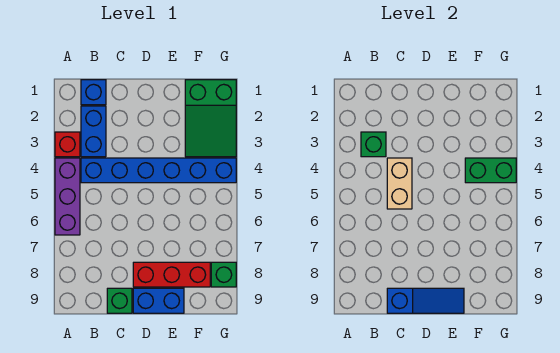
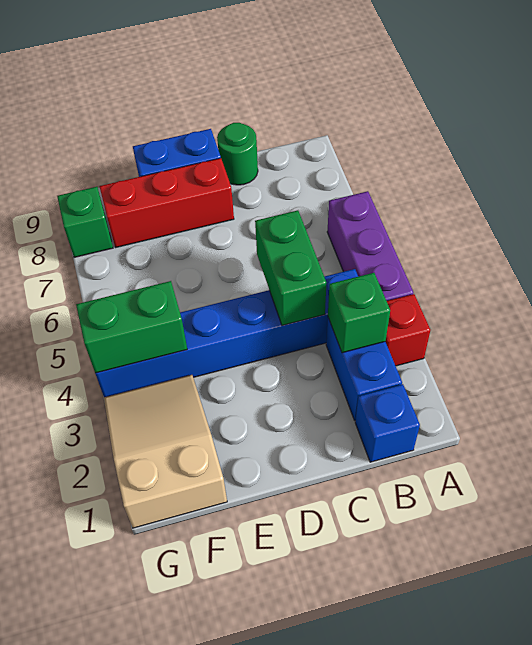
tan brick C4:C5 level 2 -> green brick C4:C5 level 2
green brick C9 level 1 -> green round brick C9 level 1
blue slope C9:E9 level 2 top C -> none
green slope F1:G3 level 1 top 1 -> tan slope F1:G3 level 1 top 1

